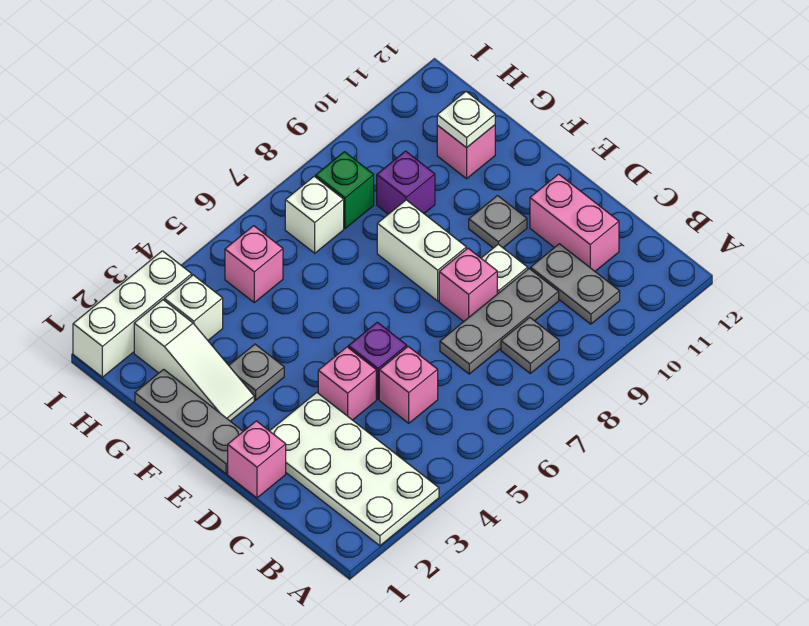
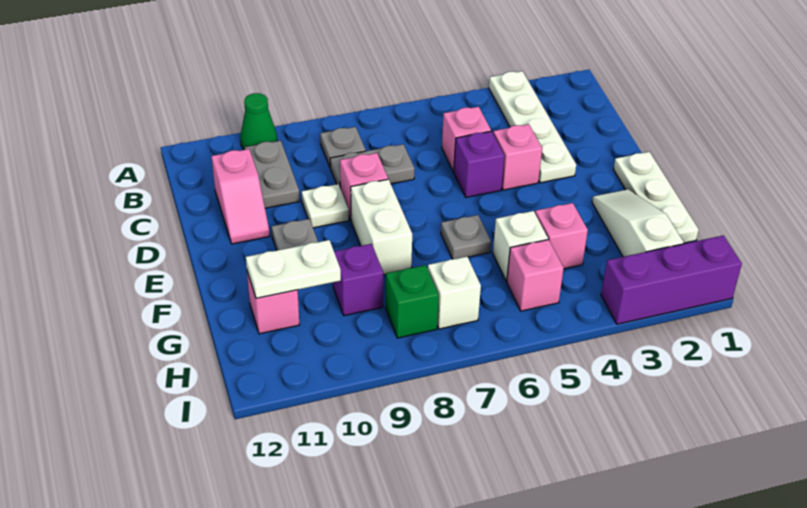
white plate A2:D3 level 1 -> white plate A3:D3 level 1
none -> green cone A10 level 1
grey plate C7:C9 level 1 -> grey plate C7:C8 level 1
pink brick C11:D11 level 1 -> pink slope C11:D11 level 1 top C
pink brick D1 level 1 -> pink brick G4 level 1
grey plate E1:G1 level 1 -> white plate E1:G1 level 1
grey plate F3 level 1 -> grey plate F6 level 1
white plate G11 level 2 -> white plate G10:G11 level 2
white brick H3 level 1 -> white brick G5 level 1
white brick I1:I3 level 1 -> purple brick I1:I3 level 1

